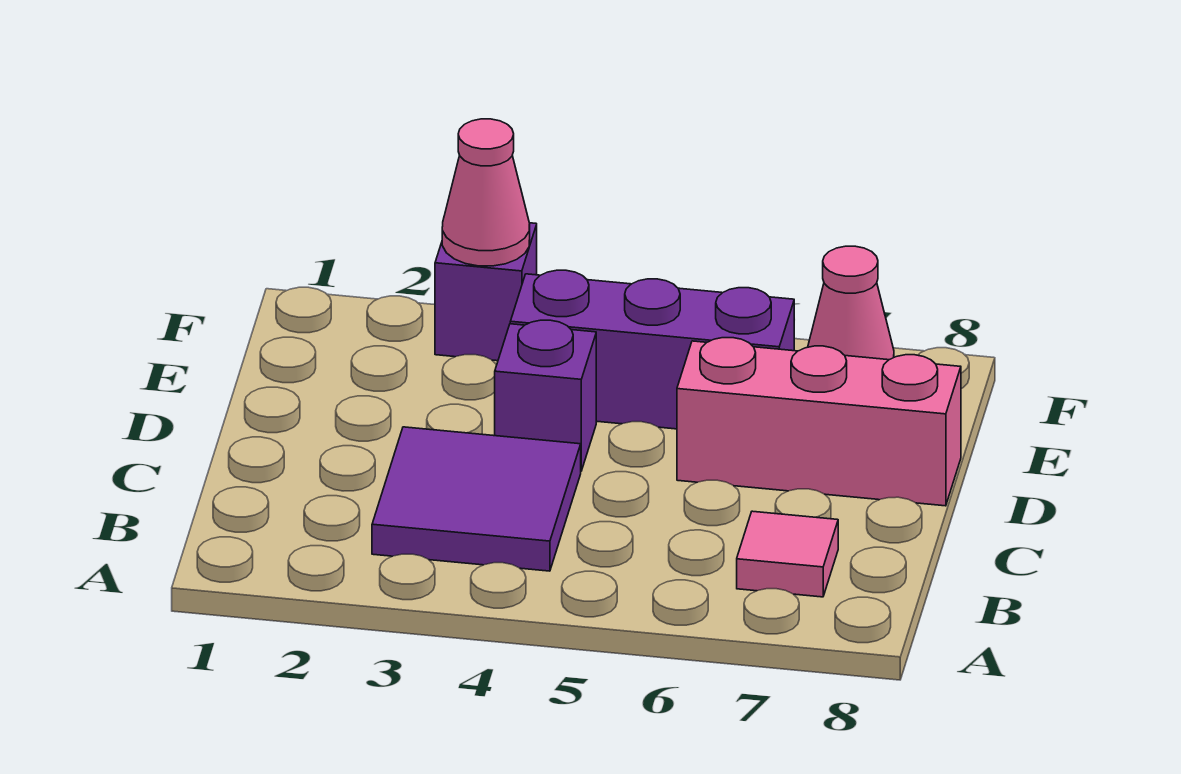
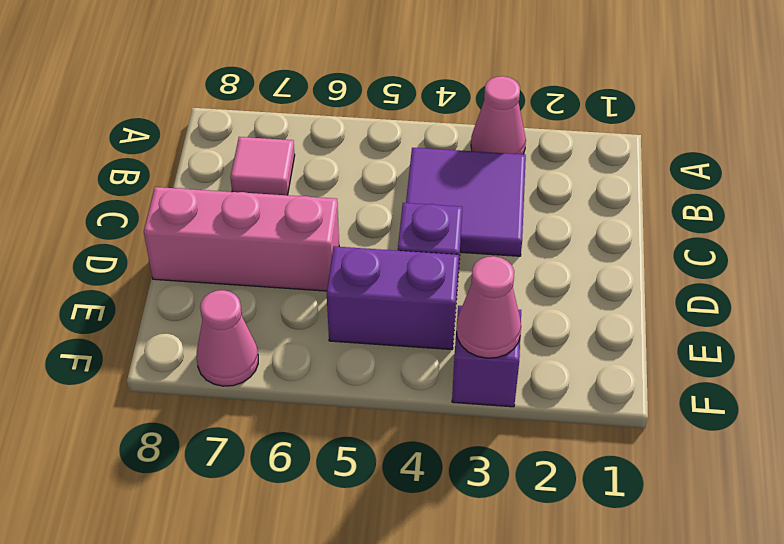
none -> pink cone A3 level 1
purple brick E4:E6 level 1 -> purple brick E4:E5 level 1

